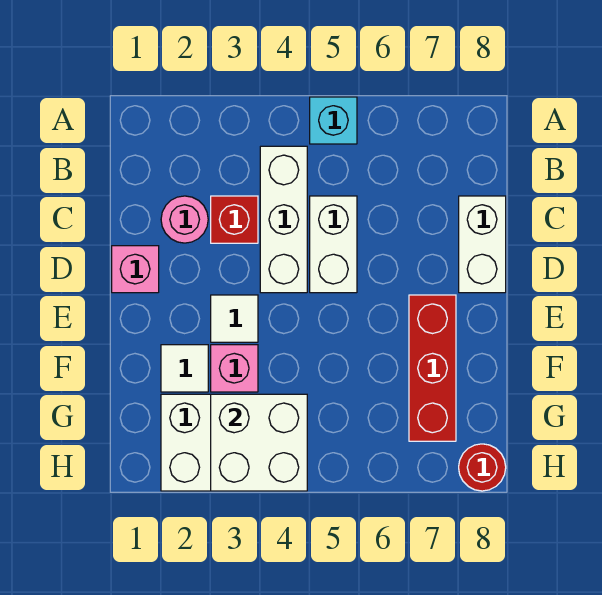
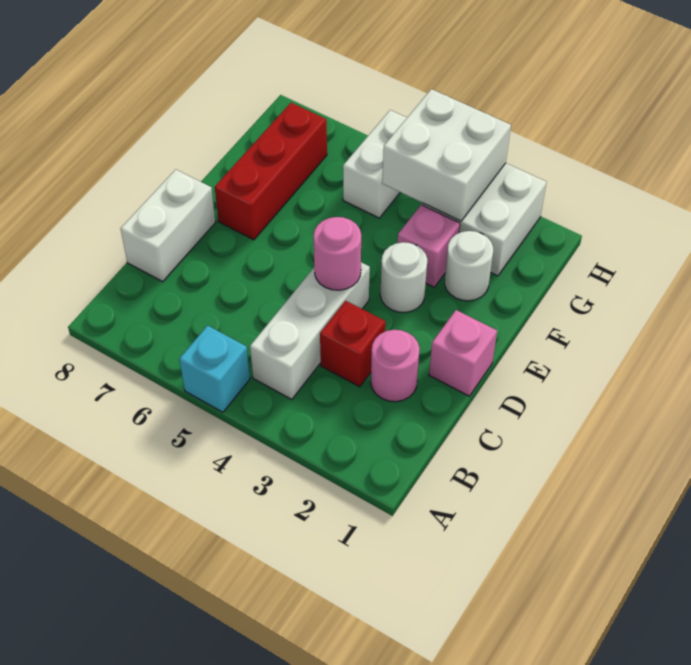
white brick C5:D5 level 1 -> white brick G5:H5 level 1
none -> pink round brick D4 level 2
white tile E3 level 1 -> white round brick E3 level 1
white tile F2 level 1 -> white round brick F2 level 1
red round brick H8 level 1 -> none

